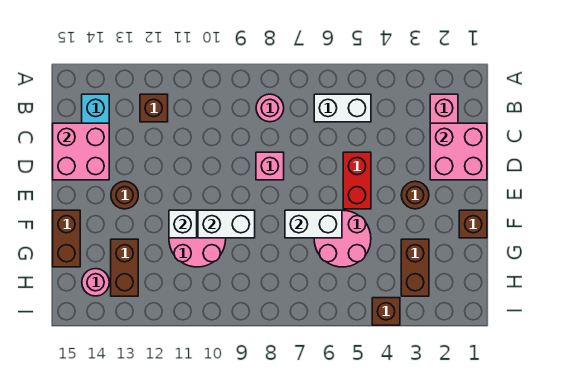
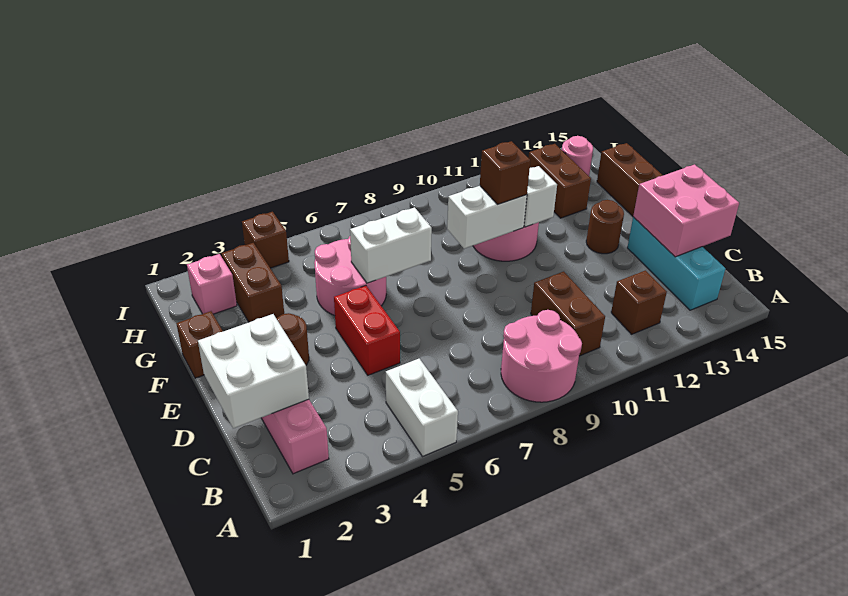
white brick B5:B6 level 1 -> white brick A5:B5 level 1
pink round brick B8 level 1 -> pink round brick A8:B9 level 1
none -> brown brick B10:C10 level 1
pink brick C1:D2 level 2 -> white brick C1:D2 level 2
pink brick D8 level 1 -> pink brick H2 level 1
none -> brown brick F10 level 3

